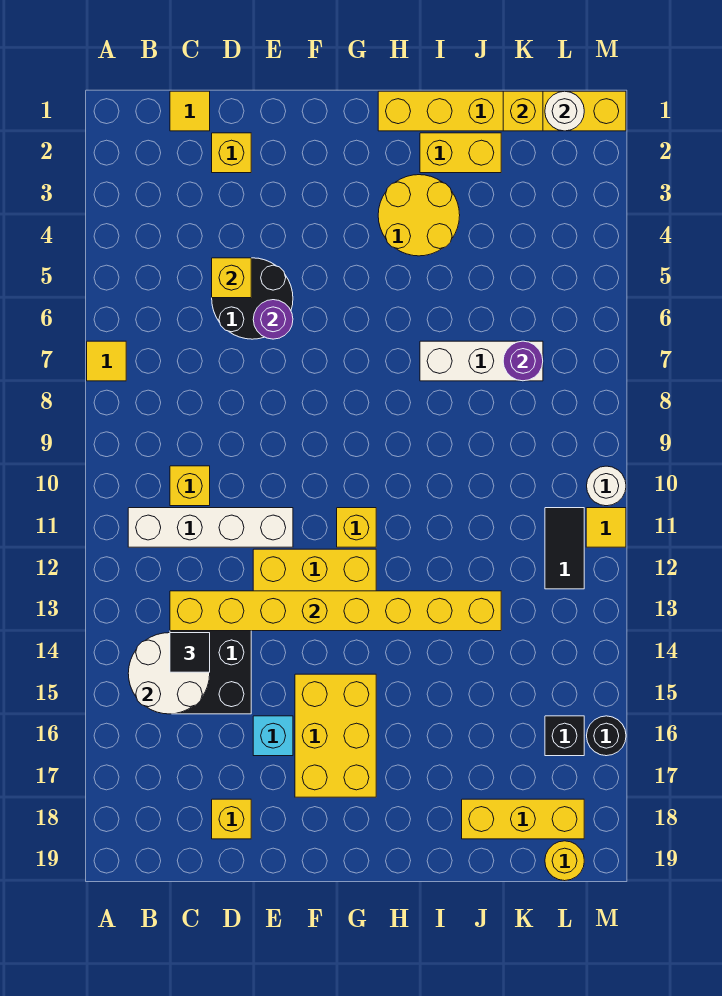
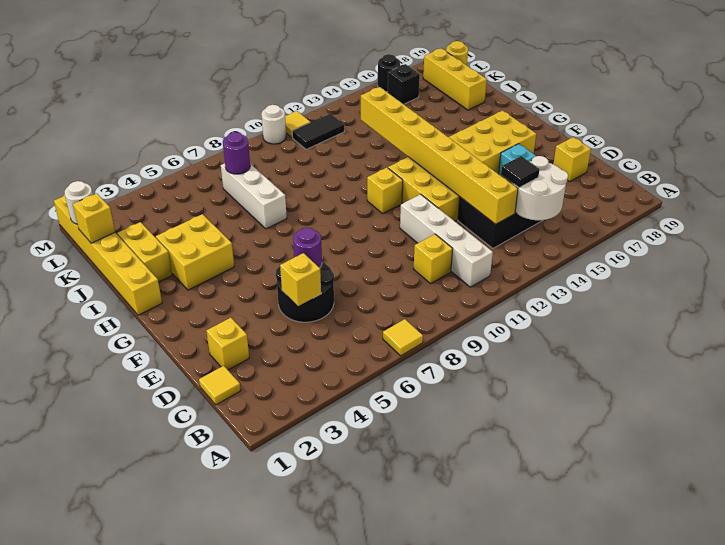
yellow round brick H3:I4 level 1 -> yellow brick H3:I4 level 1

